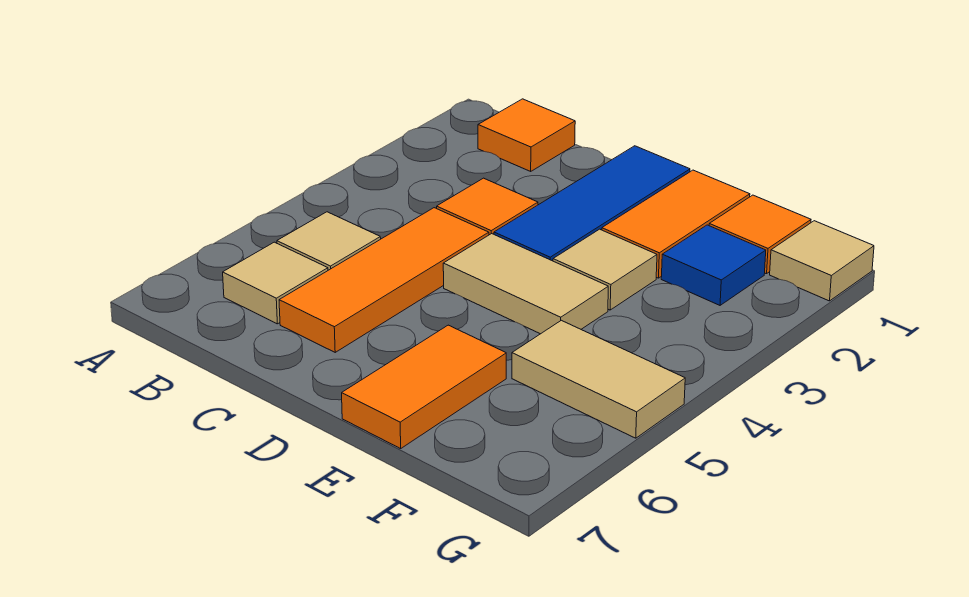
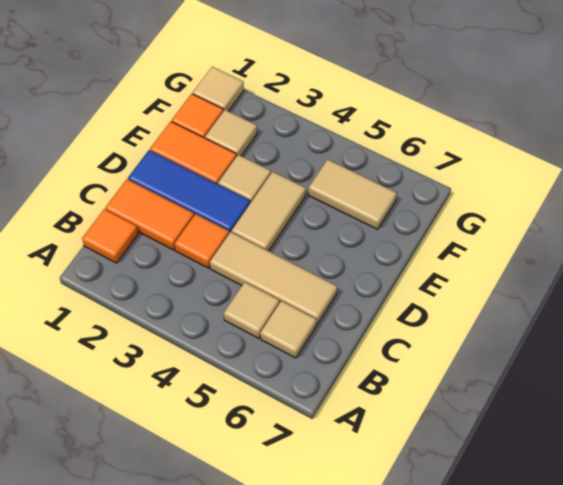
orange tile C4:C6 level 1 -> tan tile C4:C6 level 1
orange tile E6:E7 level 1 -> orange tile C1:C2 level 1
blue tile F2 level 1 -> tan tile F2 level 1
tan tile F5:G5 level 1 -> tan tile F5:F6 level 1

